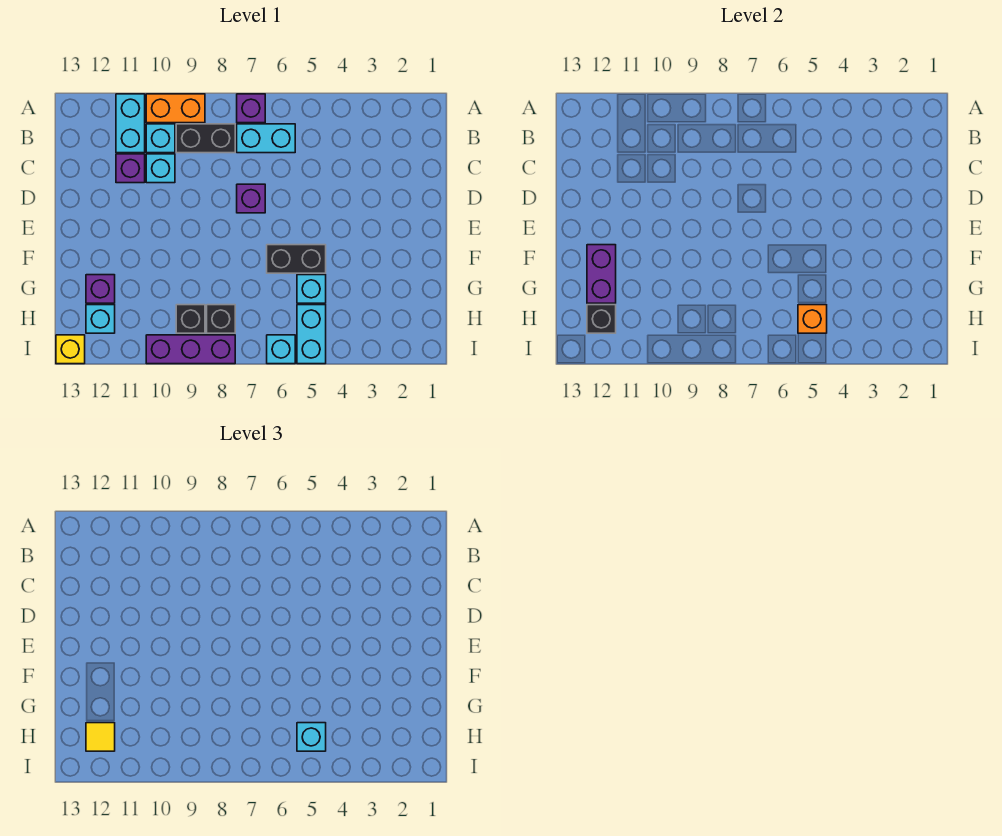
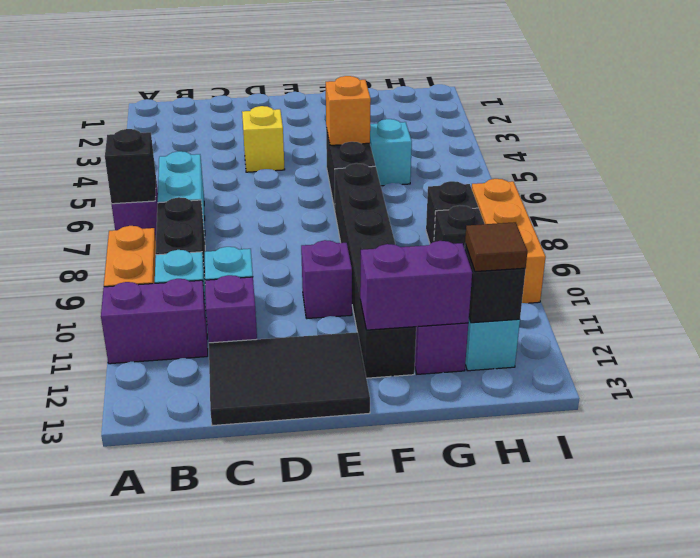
none -> black brick A7 level 2
cyan brick A11:B11 level 1 -> purple brick A11:B11 level 1
none -> black tile C12:E13 level 1
purple brick D7 level 1 -> purple brick E10 level 1
none -> black brick F7:F12 level 1
cyan brick H5:I5 level 1 -> none
orange brick H5 level 2 -> orange brick F5 level 2
cyan brick H5 level 3 -> none
yellow tile H12 level 3 -> brown tile H12 level 3
cyan brick I6 level 1 -> none
purple brick I8:I10 level 1 -> orange brick I8:I10 level 1
yellow brick I13 level 1 -> yellow brick D4 level 1

